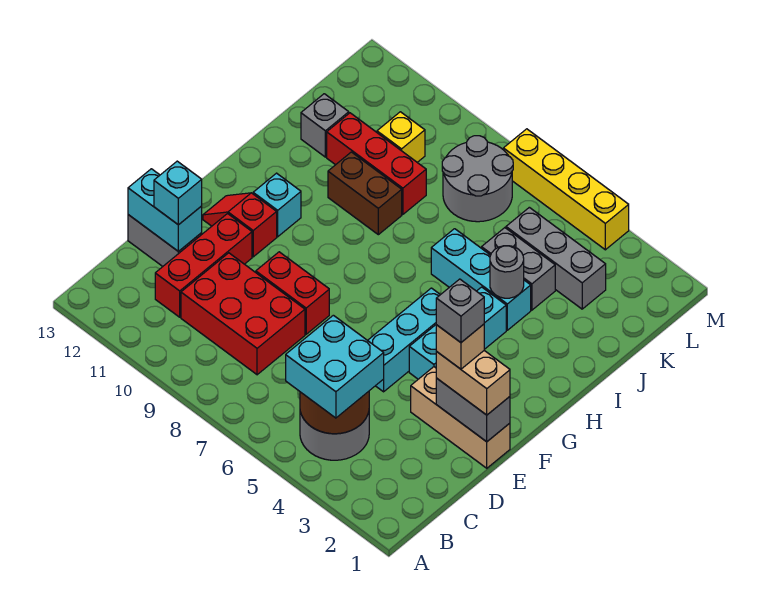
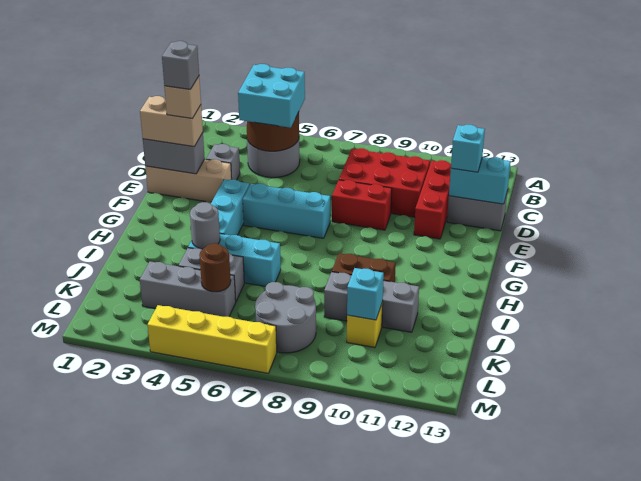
cyan brick E5:G5 level 1 -> cyan brick F5:F7 level 1
red slope F11:F12 level 1 top 11 -> none
cyan brick G11 level 1 -> cyan brick K10 level 2
red brick J9:J11 level 1 -> grey brick J9:J11 level 1
grey brick J12 level 1 -> grey brick D3 level 1
none -> brown round brick K5 level 2

